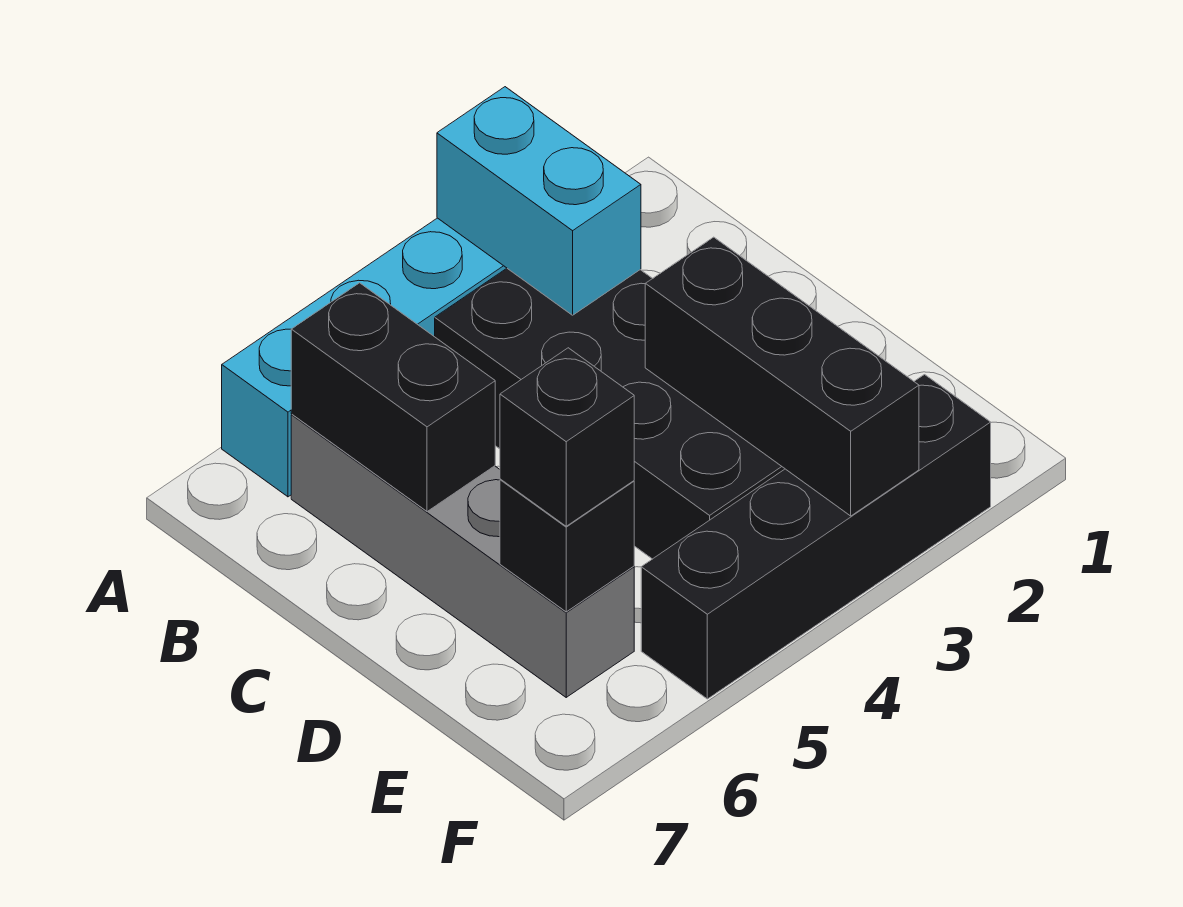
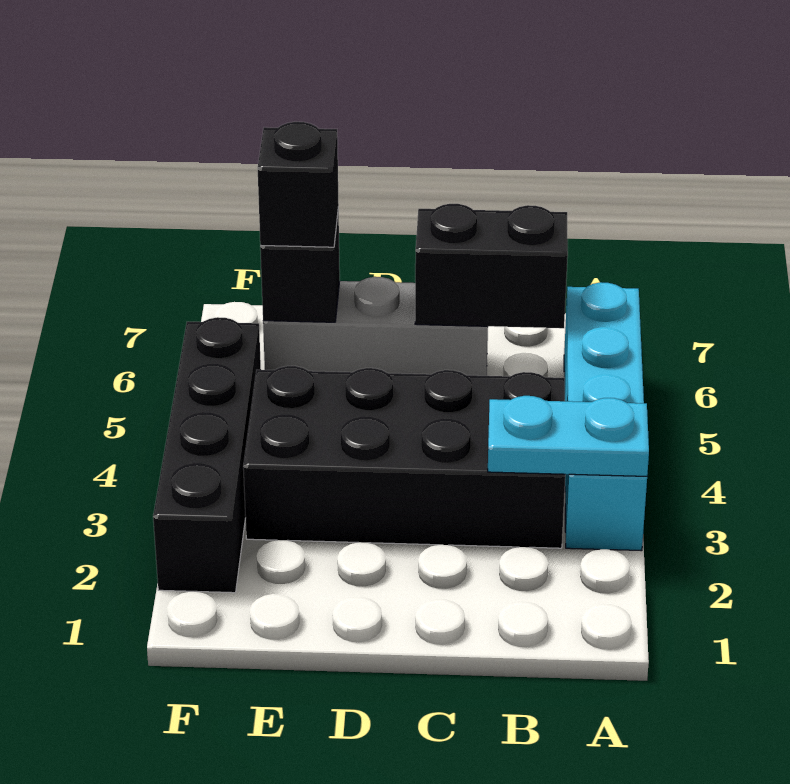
cyan brick A3:B3 level 2 -> cyan plate A3:B3 level 2
grey brick B6:E6 level 1 -> grey brick C6:E6 level 1
black brick D3:F3 level 2 -> none

